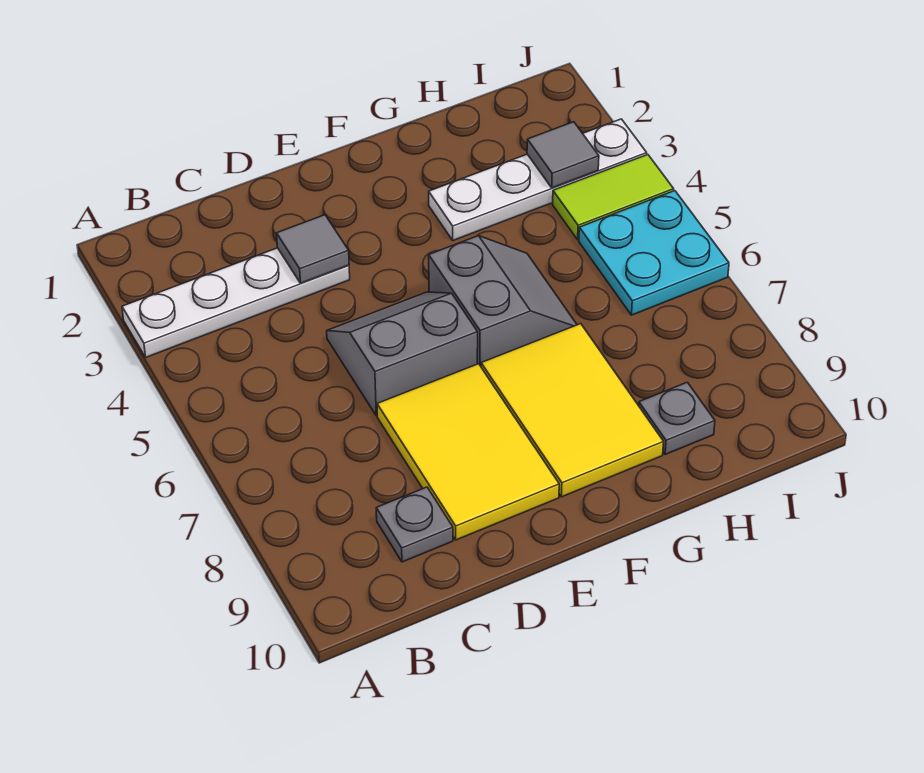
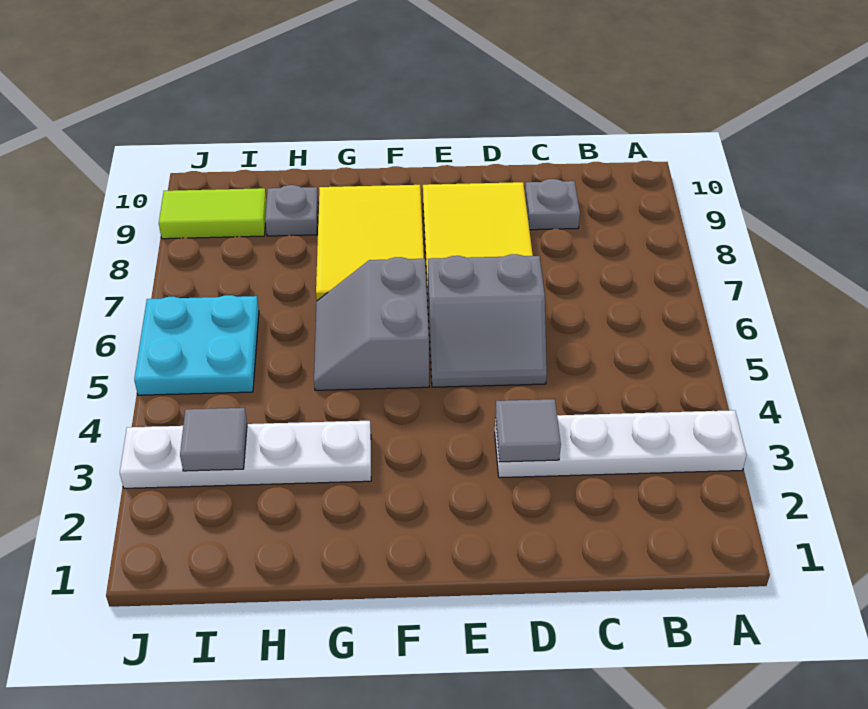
lime tile I4:J4 level 1 -> lime tile I9:J9 level 1

